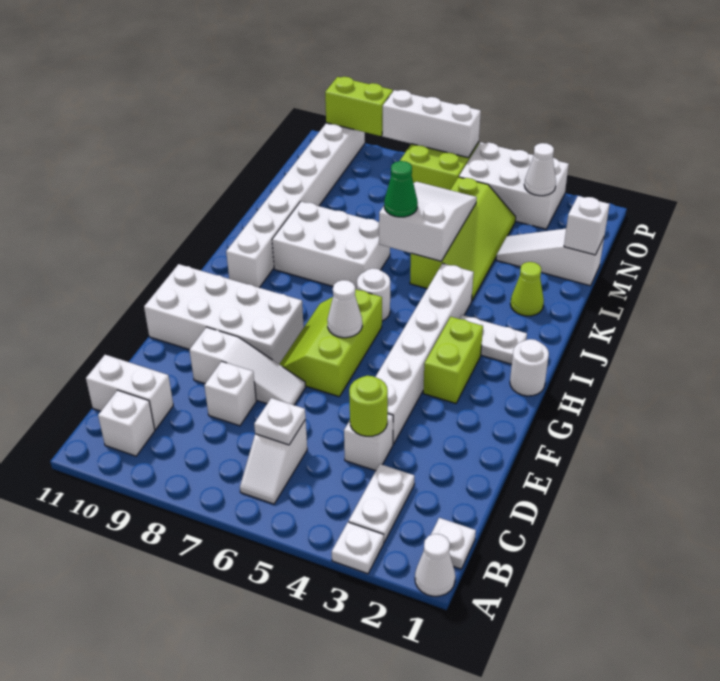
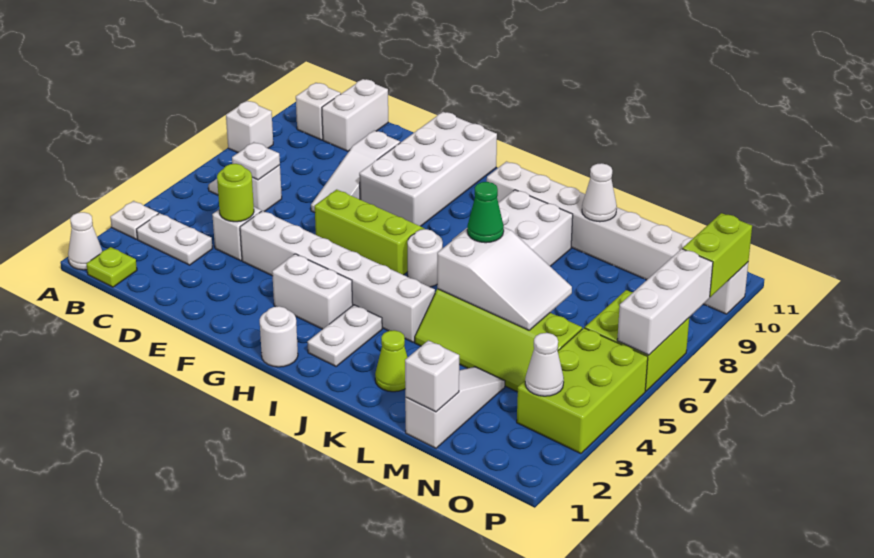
white plate B1 level 1 -> lime plate B1 level 1
white brick D8 level 1 -> white brick A8 level 1
lime brick G3:H3 level 1 -> white brick G3:H3 level 1
white cone G6 level 2 -> white cone L10 level 2
white brick O3:P5 level 1 -> lime brick O3:P5 level 1

